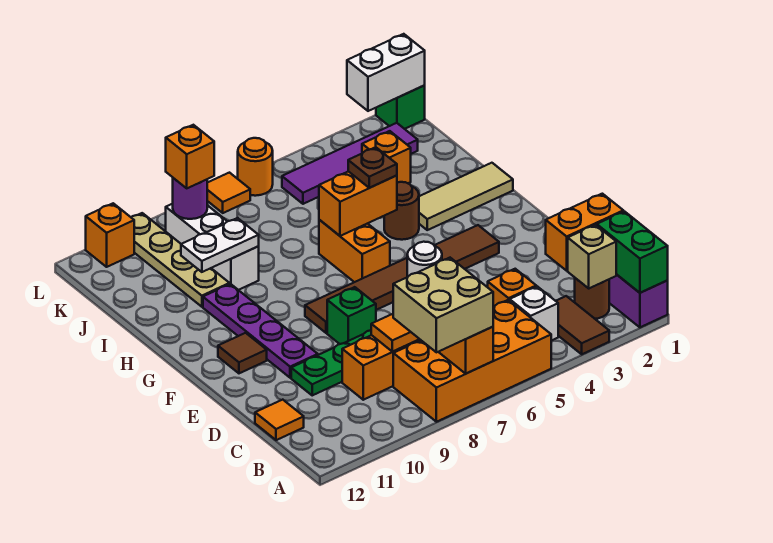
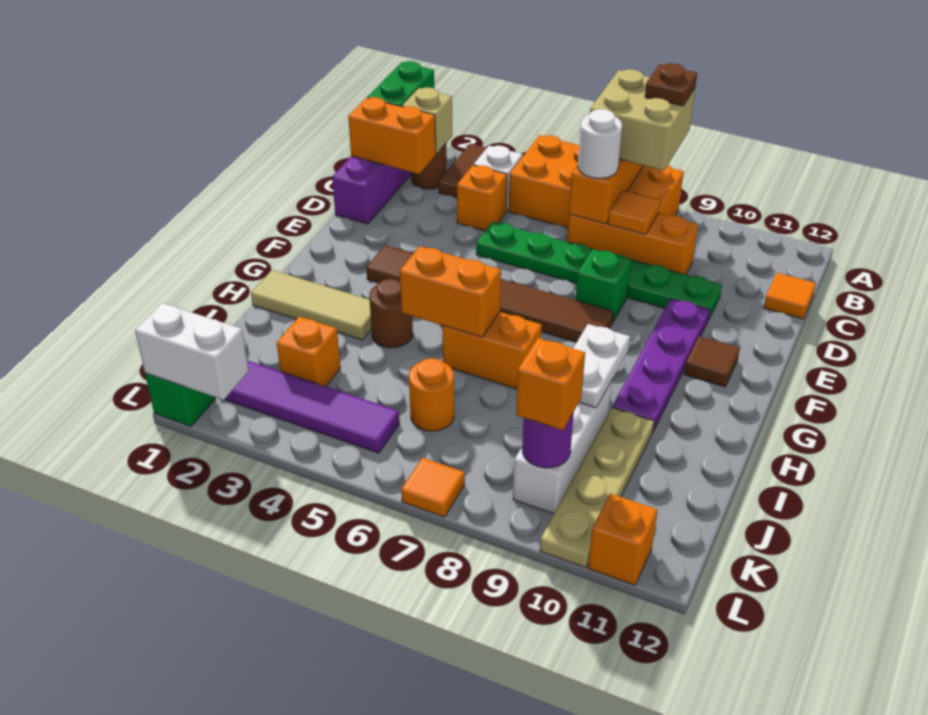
orange brick G6:H6 level 1 -> orange brick H6:H7 level 1
brown plate H5 level 3 -> brown plate A8 level 4
white plate I9:I10 level 2 -> white plate H9:I9 level 2
orange round brick L6 level 1 -> orange round brick J6 level 1

